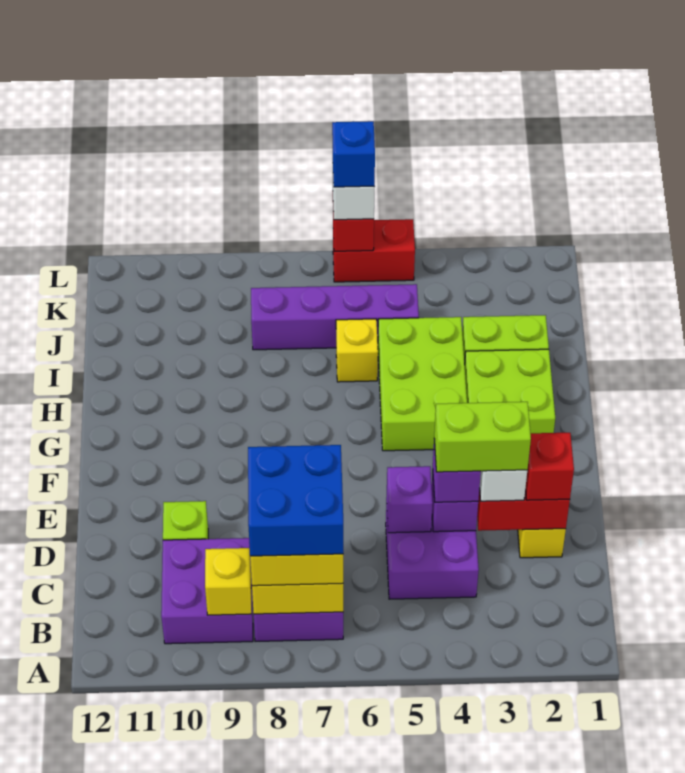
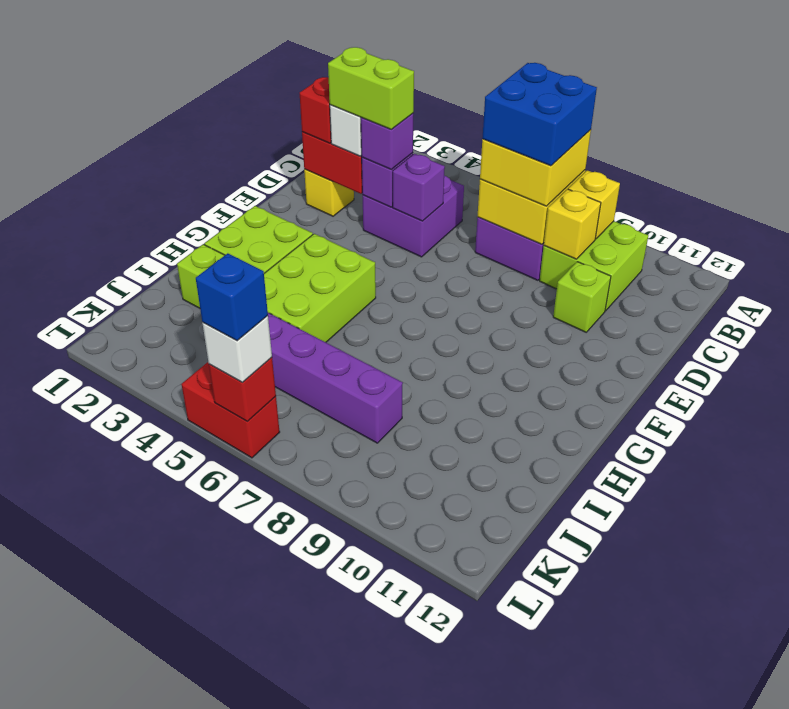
purple brick B9:C10 level 1 -> lime brick B9:C10 level 1
yellow brick I6 level 1 -> yellow brick C9 level 2

